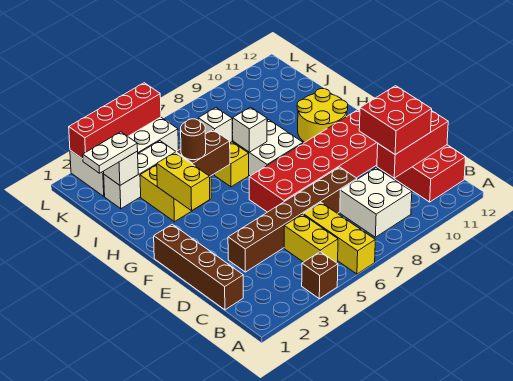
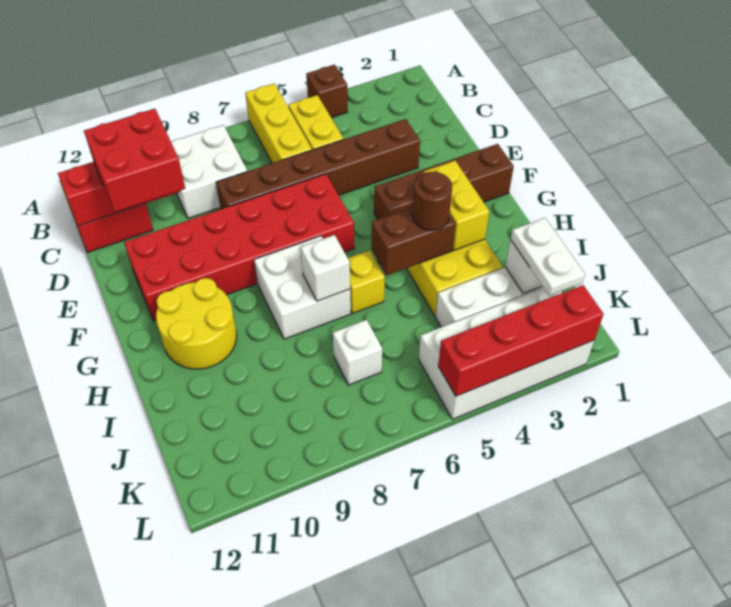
brown brick C1:F1 level 1 -> brown brick F1:F4 level 1
white plate J1:J2 level 3 -> white plate J2:K2 level 3

